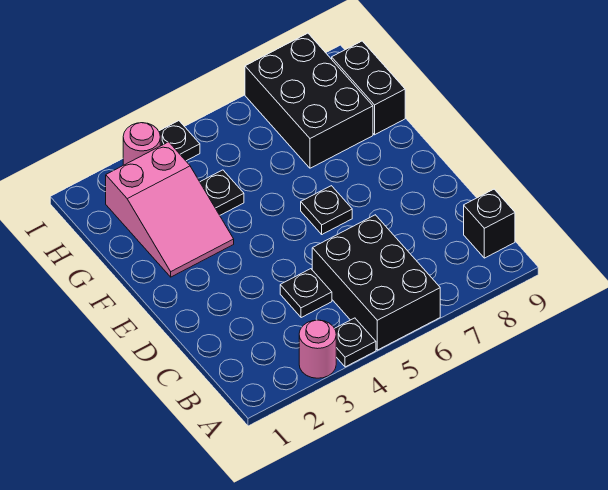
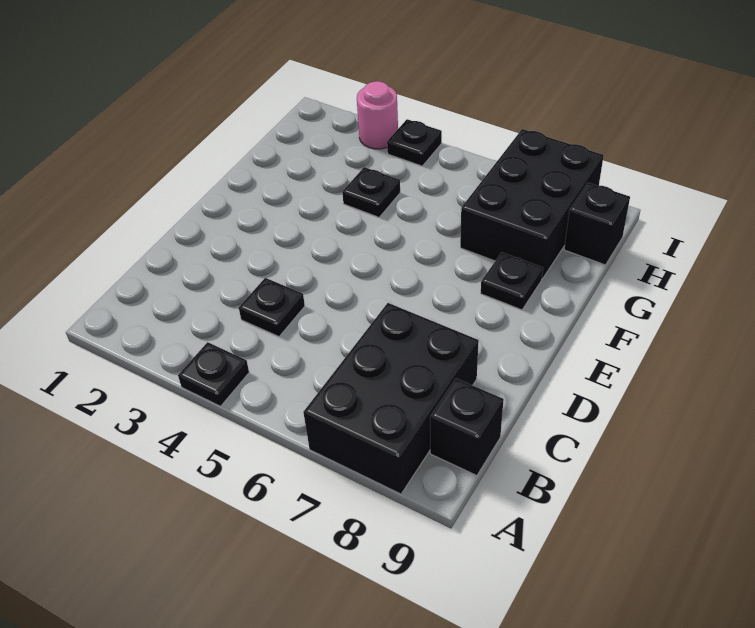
pink round brick A3 level 1 -> none
black brick A5:C6 level 1 -> black brick A7:C8 level 1
black plate E6 level 1 -> black plate F8 level 1
pink slope F2:H3 level 1 top H -> none
black brick G9:H9 level 1 -> black brick H9 level 1

